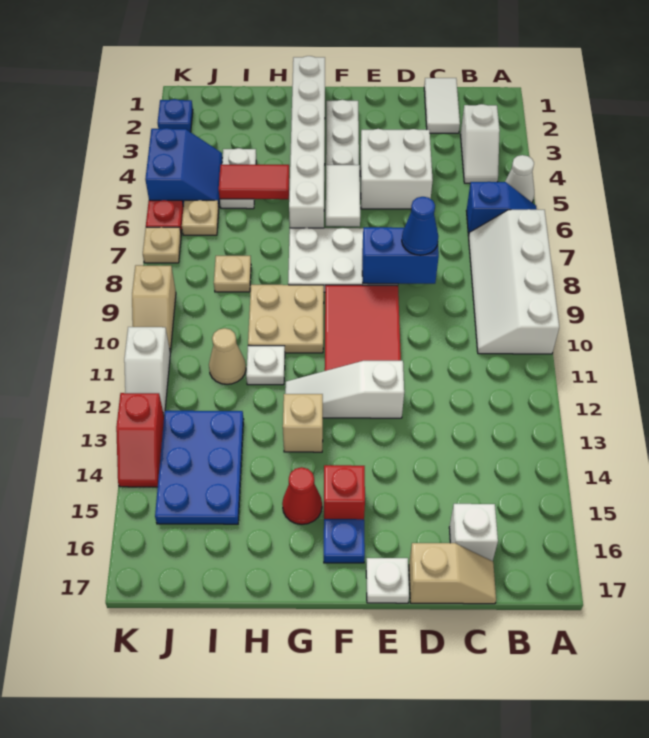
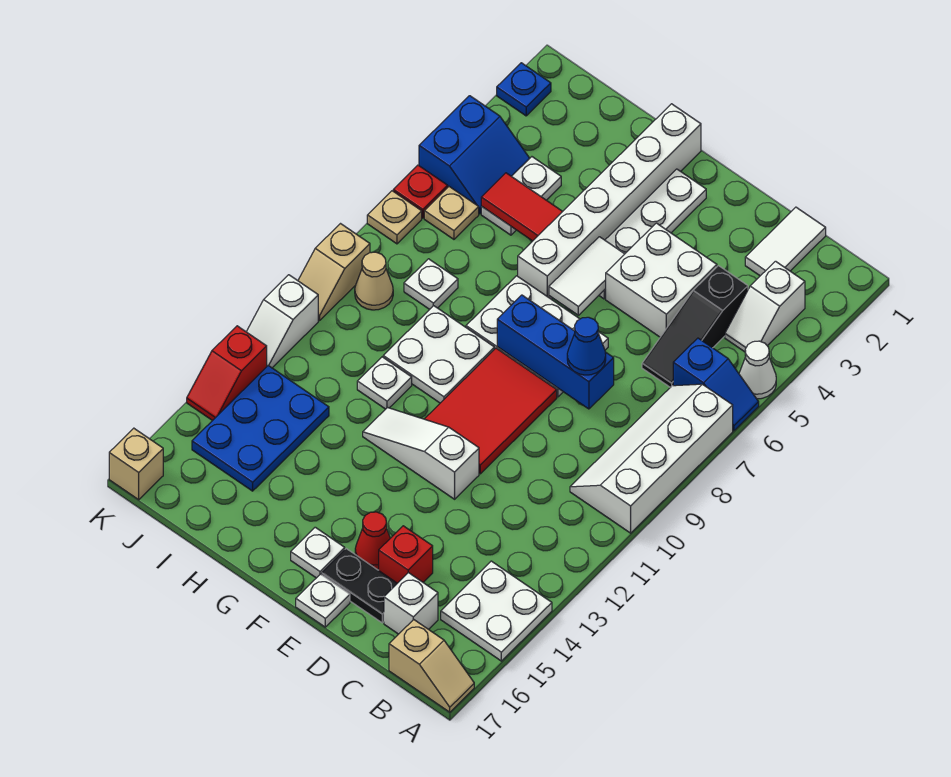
none -> white plate A14:B15 level 1
none -> black slope C4:C6 level 1 top 4
tan slope C17:D17 level 1 top D -> tan slope A17:B17 level 1 top B
blue brick D8:E8 level 2 -> blue brick D8:F8 level 2
none -> black plate D16:E16 level 1
red brick F15 level 1 -> red brick D15 level 1
blue plate F16 level 1 -> white plate F16 level 1
tan plate G9:H10 level 1 -> white plate G9:H10 level 1
tan brick G13 level 1 -> tan brick K17 level 1
red cone G15 level 1 -> red cone E15 level 1
tan plate I8 level 1 -> white plate I8 level 1
tan cone I11 level 1 -> tan cone J9 level 1

